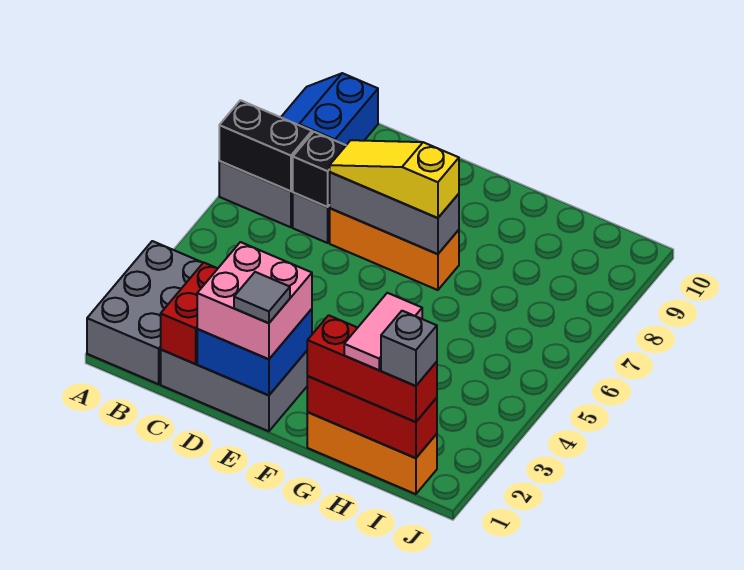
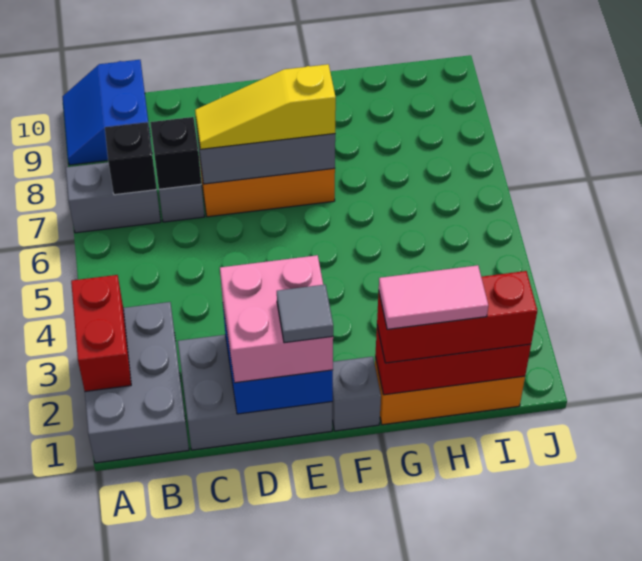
black brick A7:B7 level 2 -> black brick B7 level 2
red brick C1:C2 level 2 -> red brick A2:A3 level 2
pink tile H1:H2 level 4 -> pink tile G1:H1 level 4
grey brick I1 level 4 -> grey brick F1 level 1

